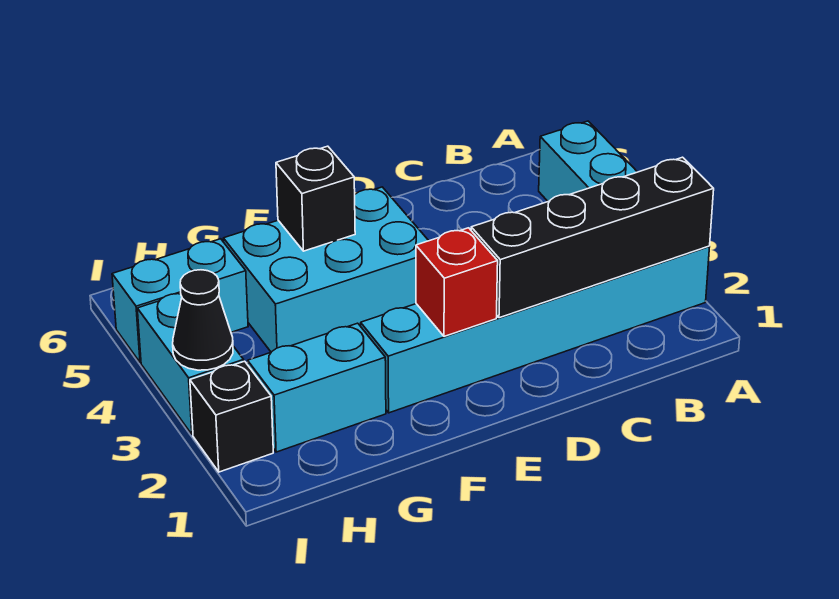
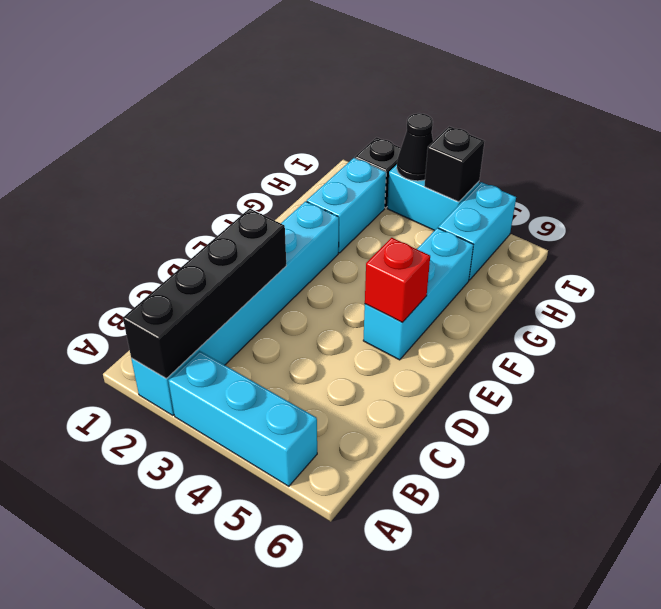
red brick E2 level 2 -> red brick E5 level 2
cyan brick E4:G5 level 1 -> cyan brick E5:G5 level 1
black brick F5 level 2 -> black brick I4 level 2

